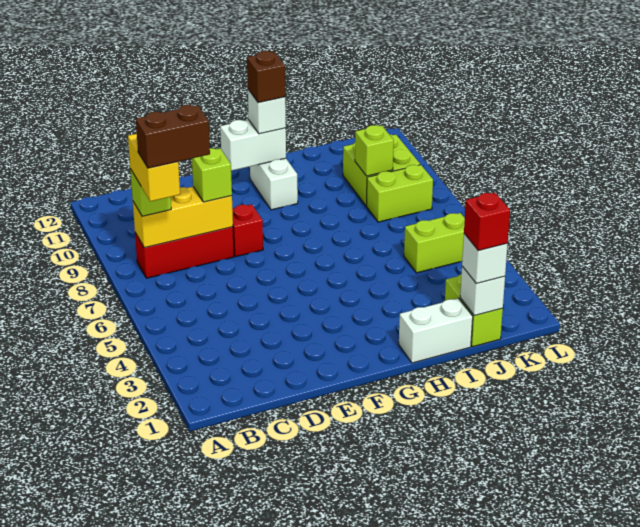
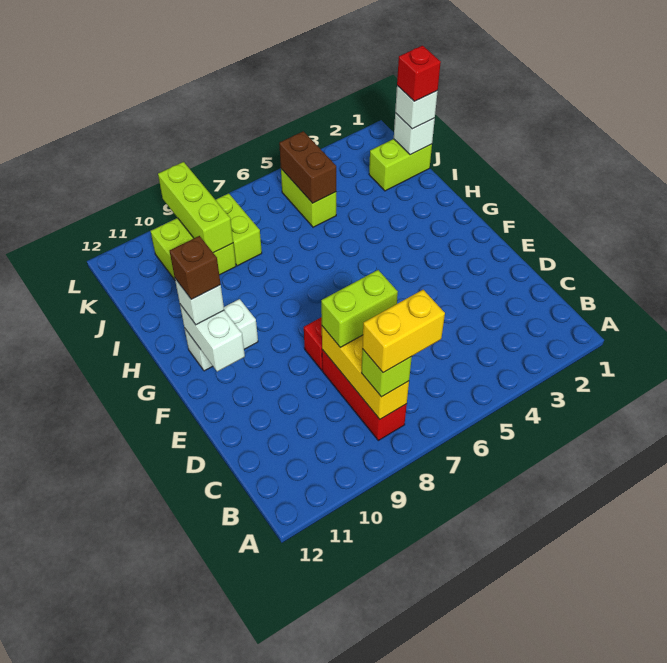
brown brick B7:C7 level 5 -> brown brick J5:K5 level 2
lime brick D8 level 3 -> lime brick D7:D8 level 3
white brick H1:I1 level 1 -> none
lime brick J9 level 2 -> lime brick J9:L9 level 2

